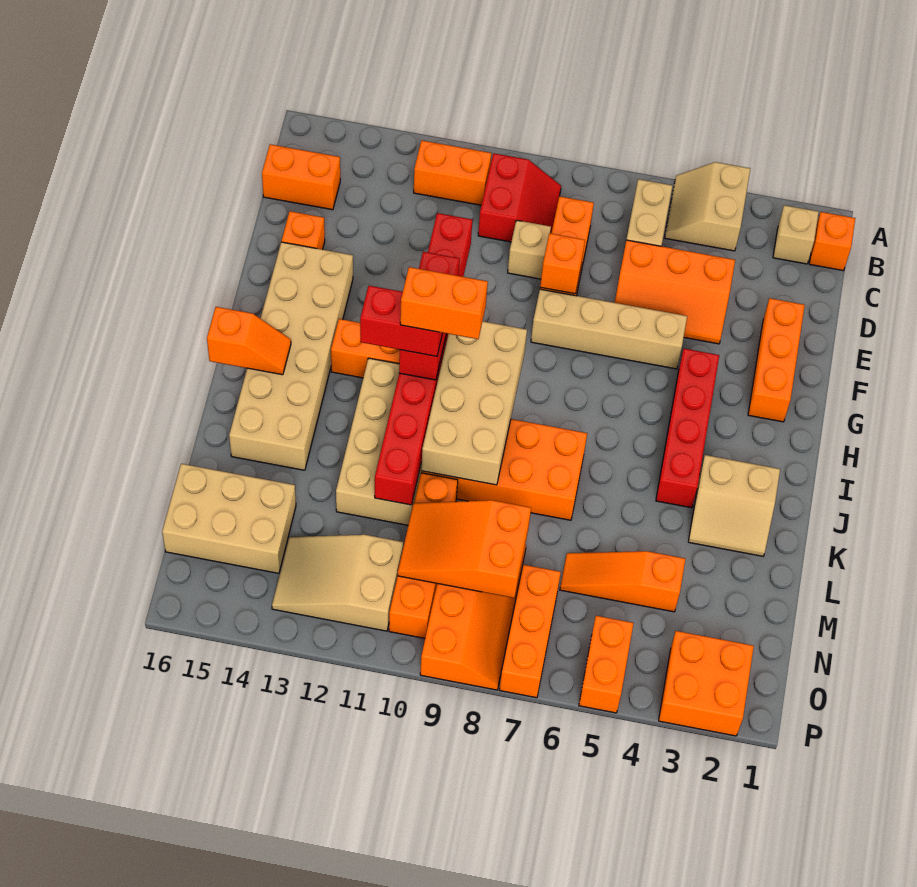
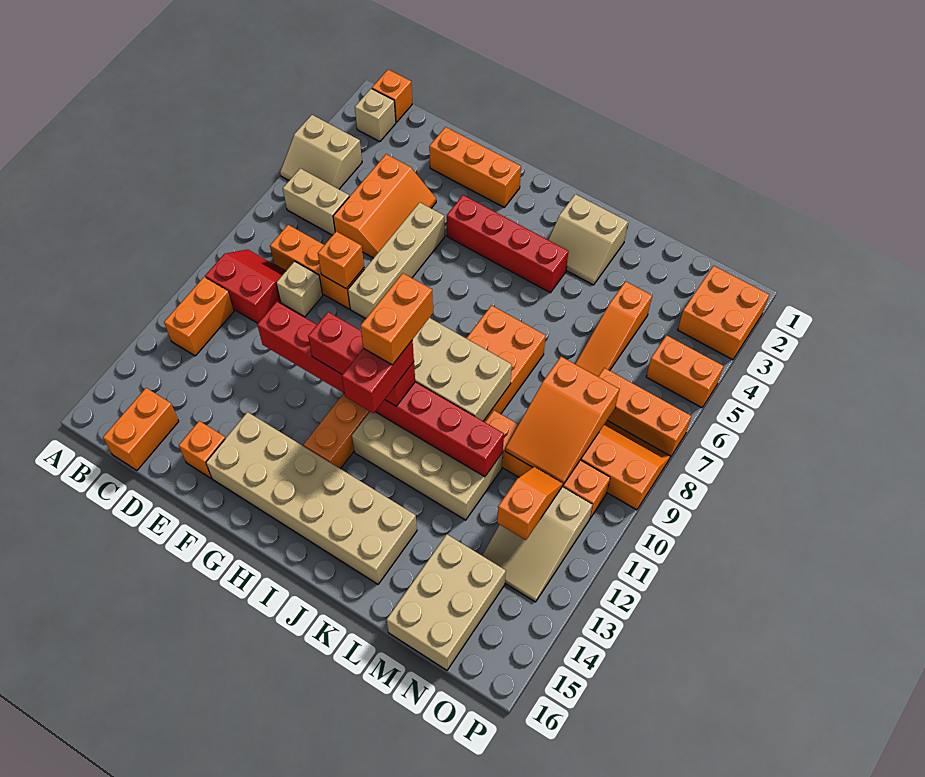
orange slope I15:I16 level 2 top 16 -> orange slope N11:N12 level 2 top 12
tan slope J2:K3 level 1 top J -> tan slope J2:K3 level 1 top 2

